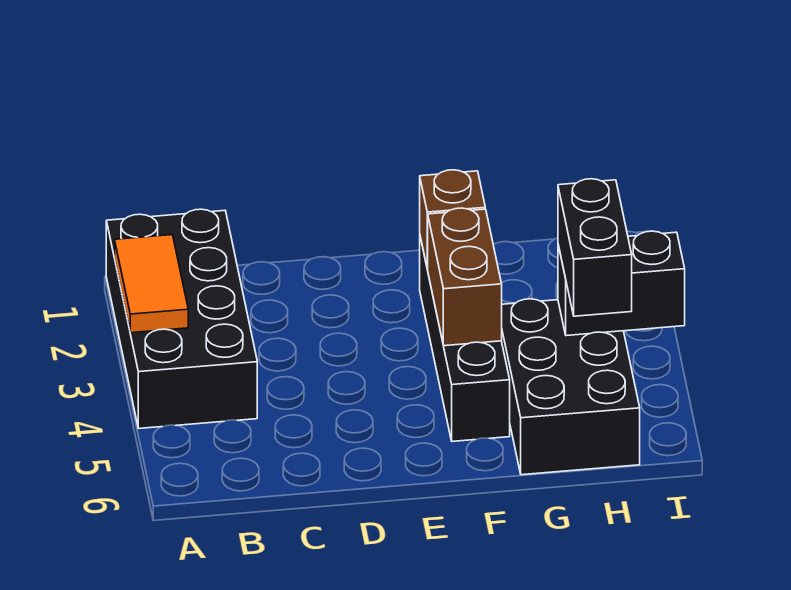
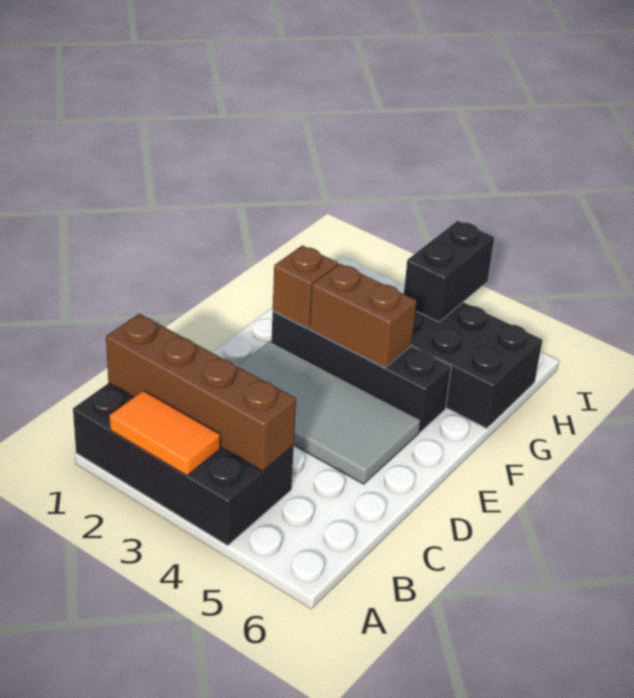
none -> brown brick B1:B4 level 2
none -> grey tile D2:E5 level 1
black brick H4:H5 level 3 -> none

